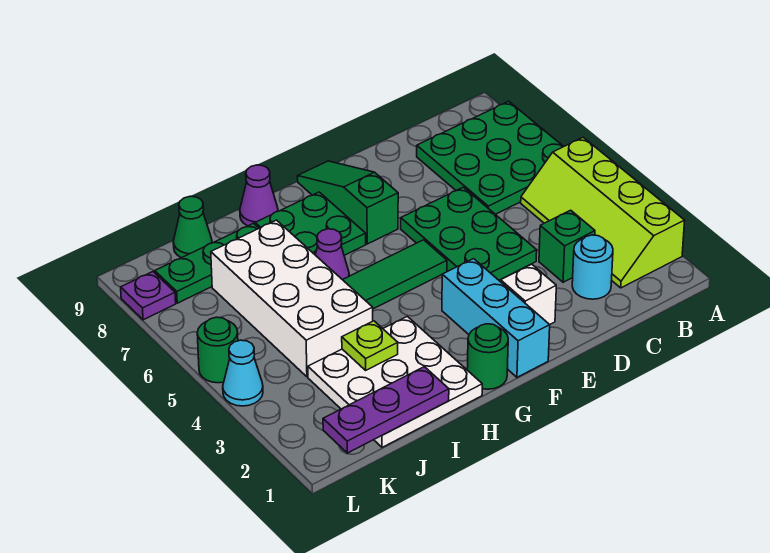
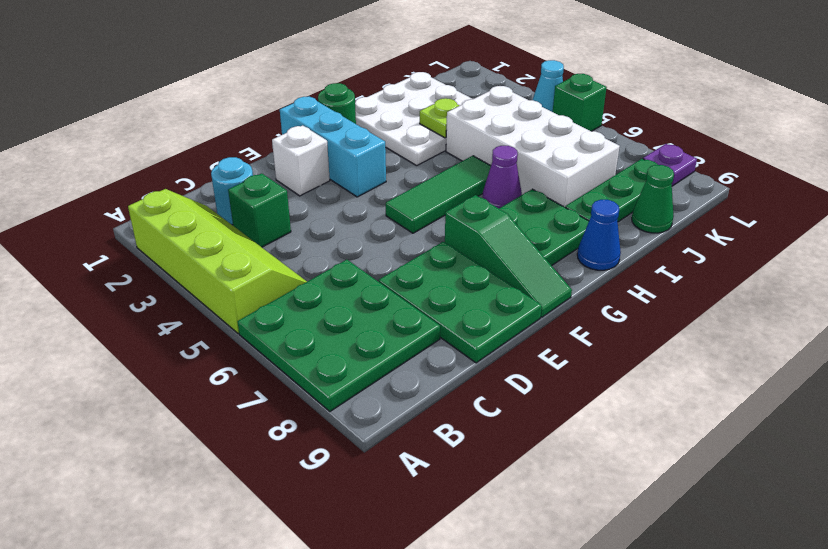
green plate D4:E6 level 1 -> green plate D7:E9 level 1
purple cone H9 level 1 -> blue cone H9 level 1
purple plate I1:K1 level 2 -> none
green round brick L5 level 1 -> green brick L5 level 1

